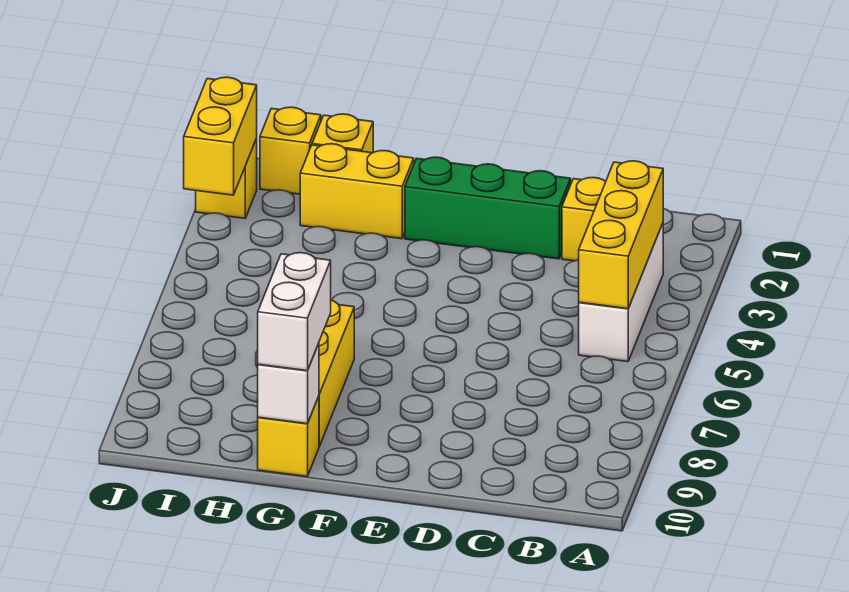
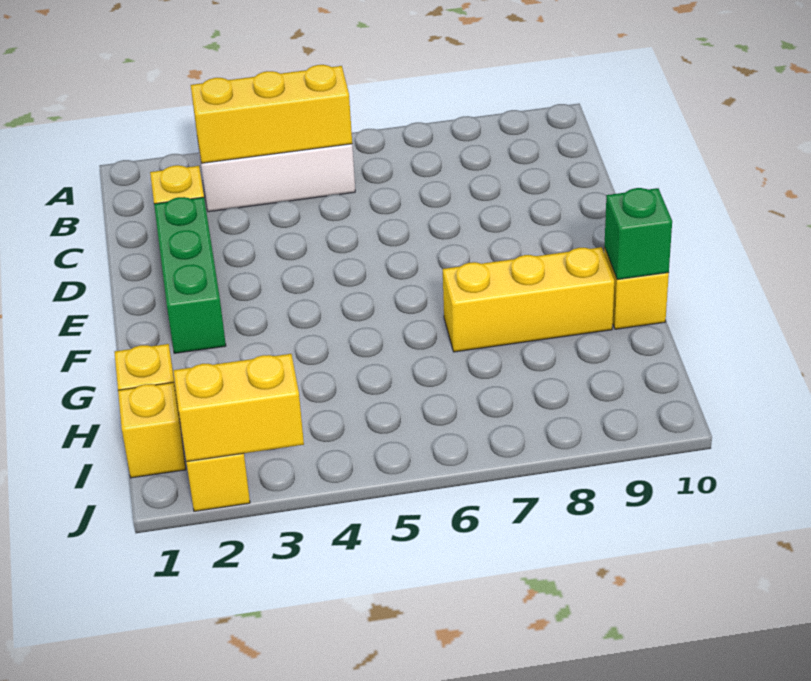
yellow brick G2:H2 level 1 -> none
white brick G9:G10 level 3 -> none
white brick G10 level 2 -> green brick G10 level 2

